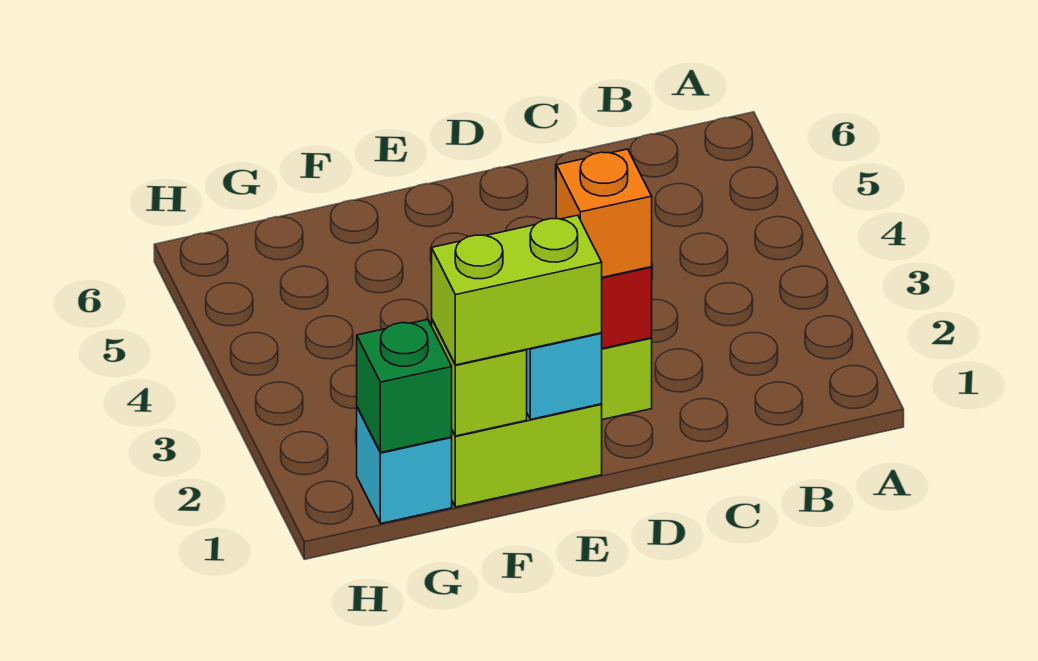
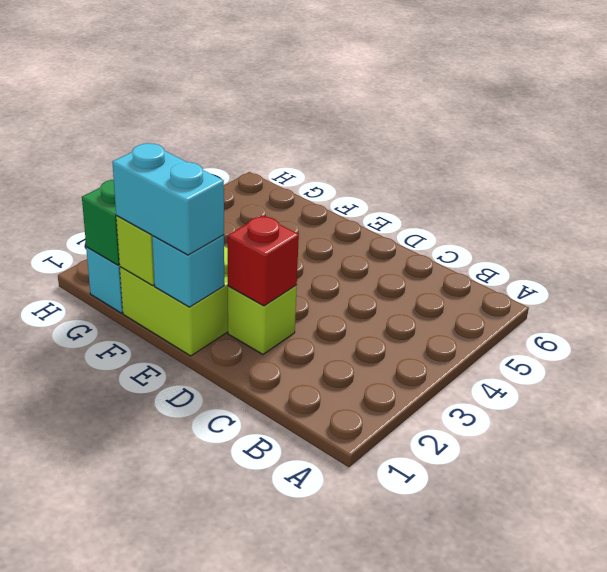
orange brick D2 level 3 -> none
lime brick E1:F1 level 3 -> cyan brick E1:F1 level 3

